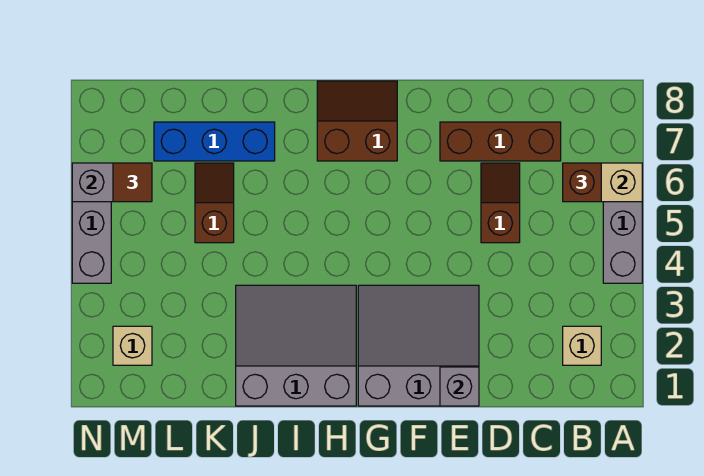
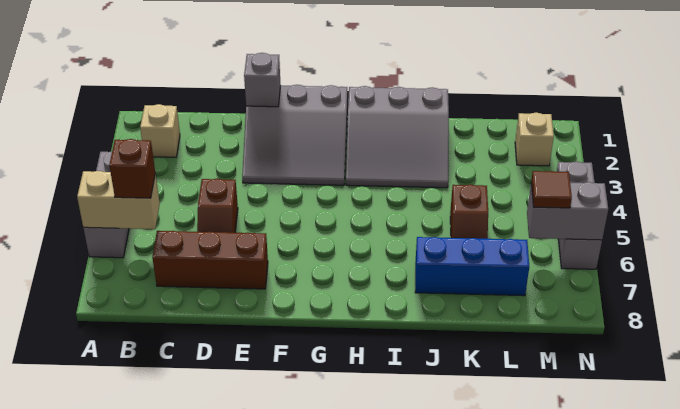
brown slope G7:H8 level 1 top 7 -> none

